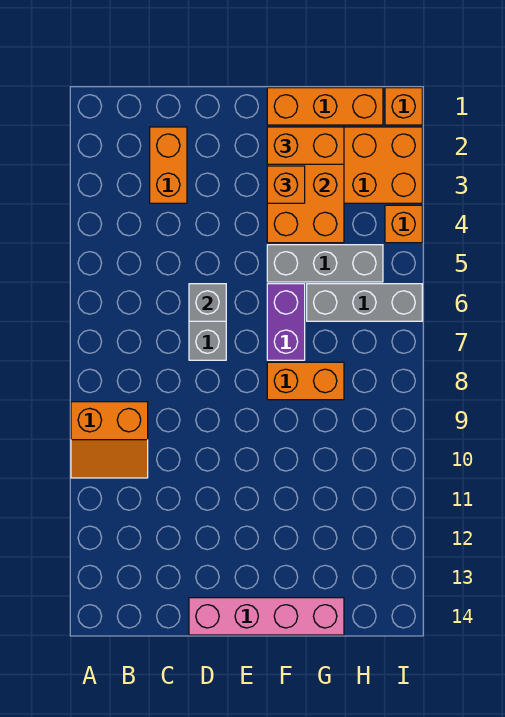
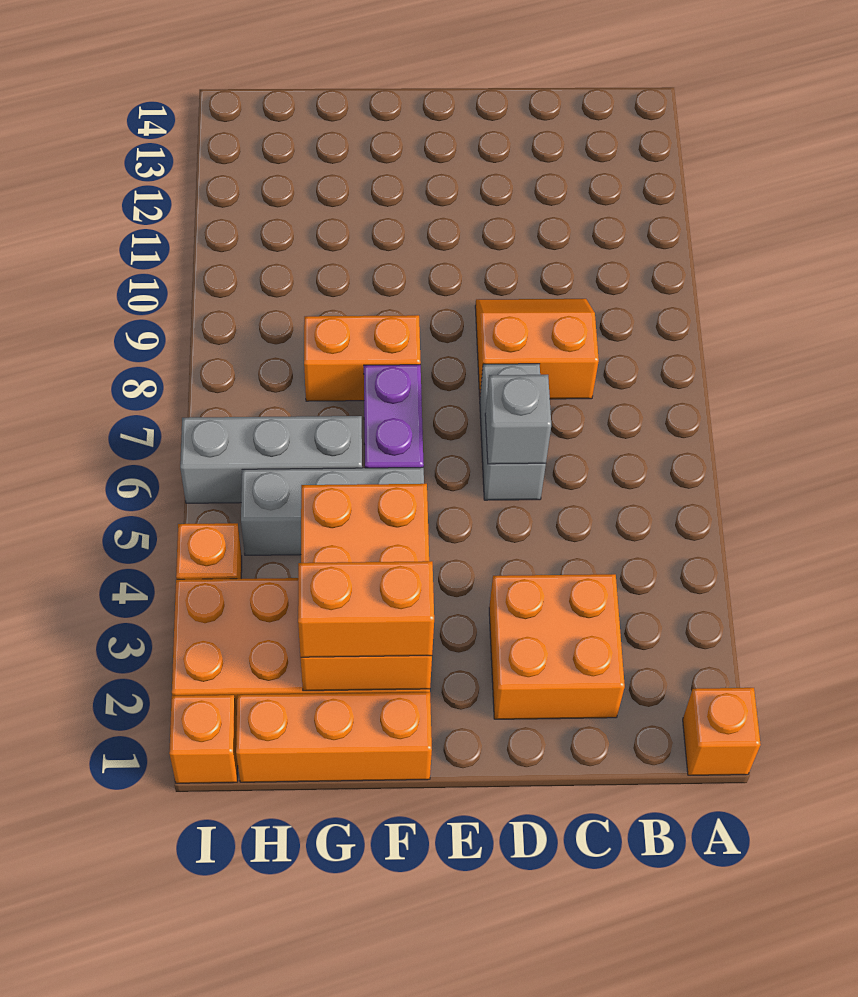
orange slope A9:B10 level 1 top 9 -> orange slope C8:D9 level 1 top 8
orange brick C2:C3 level 1 -> orange brick C2:D3 level 1
pink brick D14:G14 level 1 -> none
orange brick F3 level 3 -> orange brick A1 level 1

